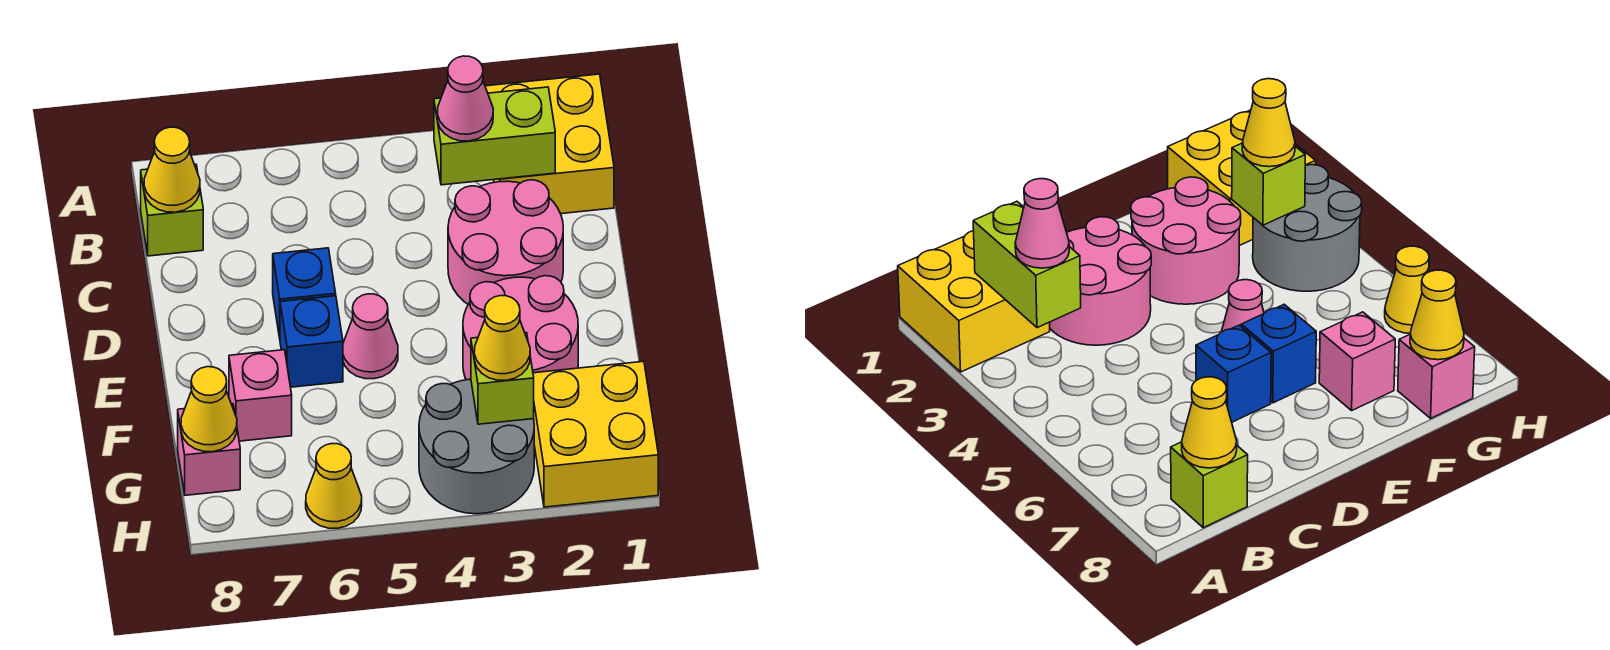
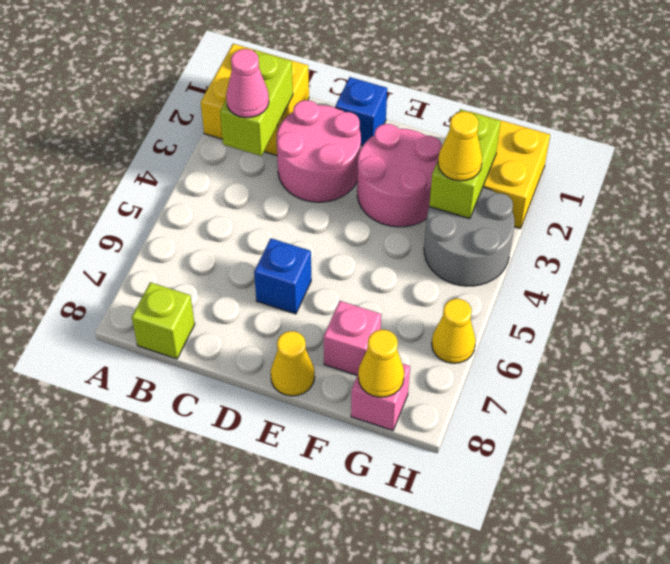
yellow cone B8 level 2 -> yellow cone E8 level 1
pink cone E5 level 1 -> none
blue brick E6 level 1 -> blue brick D1 level 1
lime brick G3 level 2 -> lime brick G2:G3 level 2

